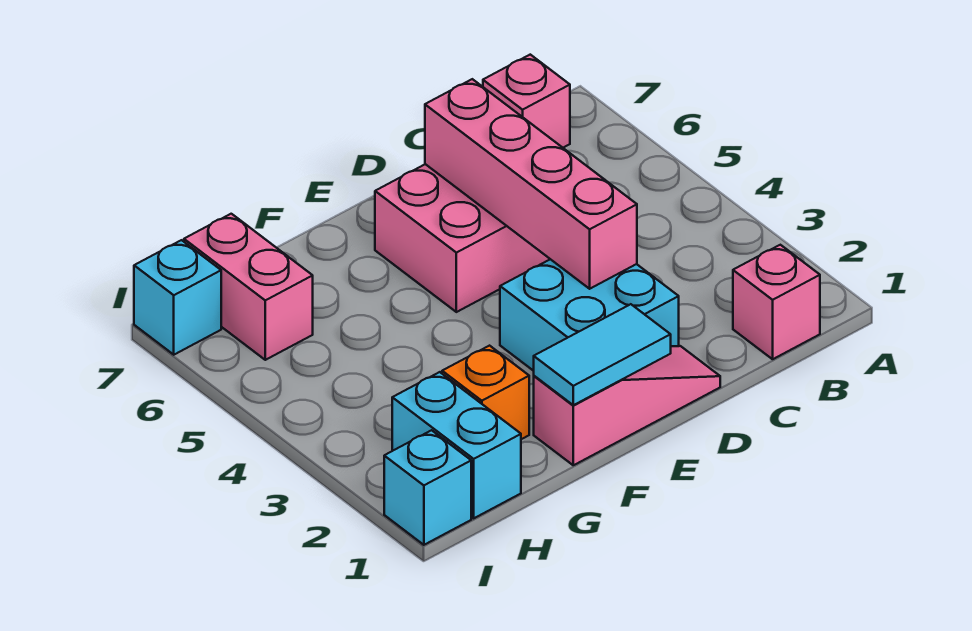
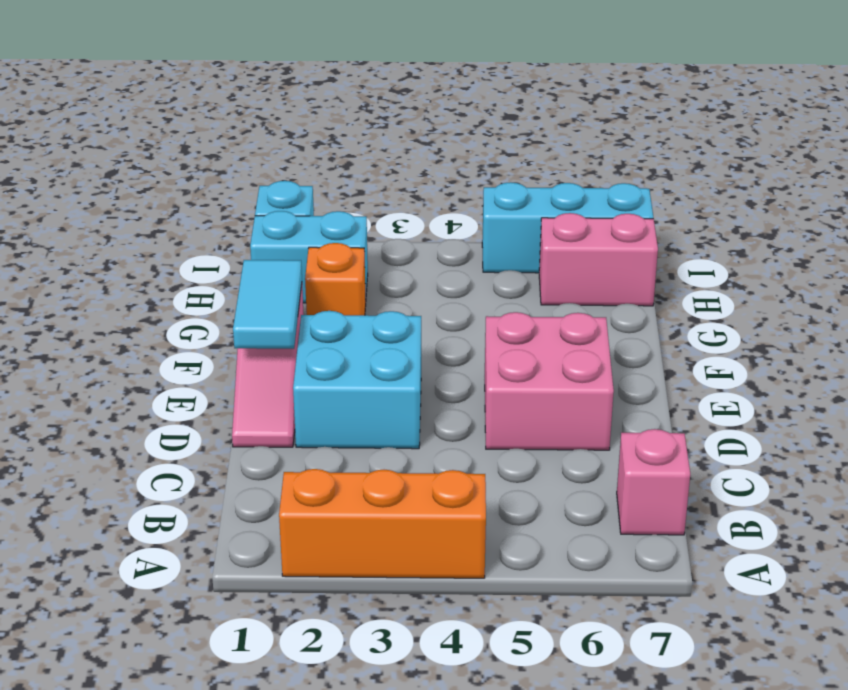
none -> orange brick A2:A4 level 1
pink brick B1 level 1 -> none
pink brick D3:D6 level 2 -> none
cyan brick I7 level 1 -> cyan brick I5:I7 level 1

